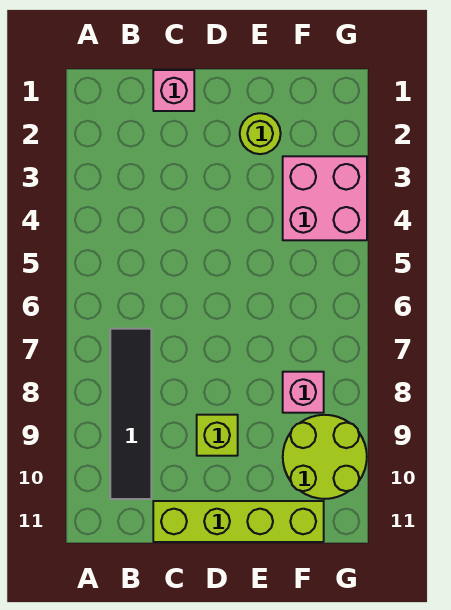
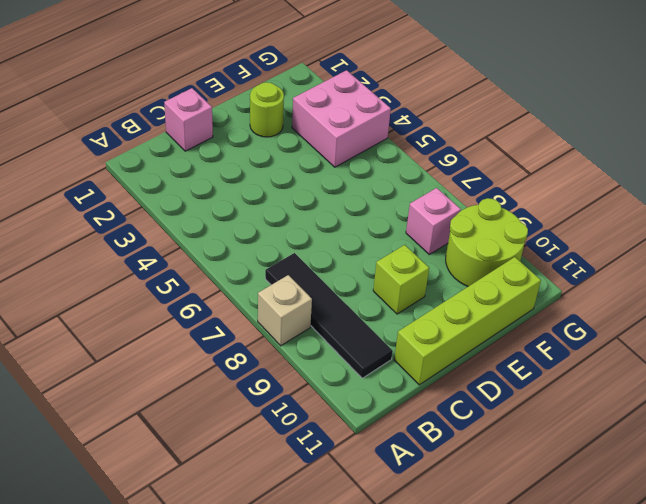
none -> tan brick A8 level 1

